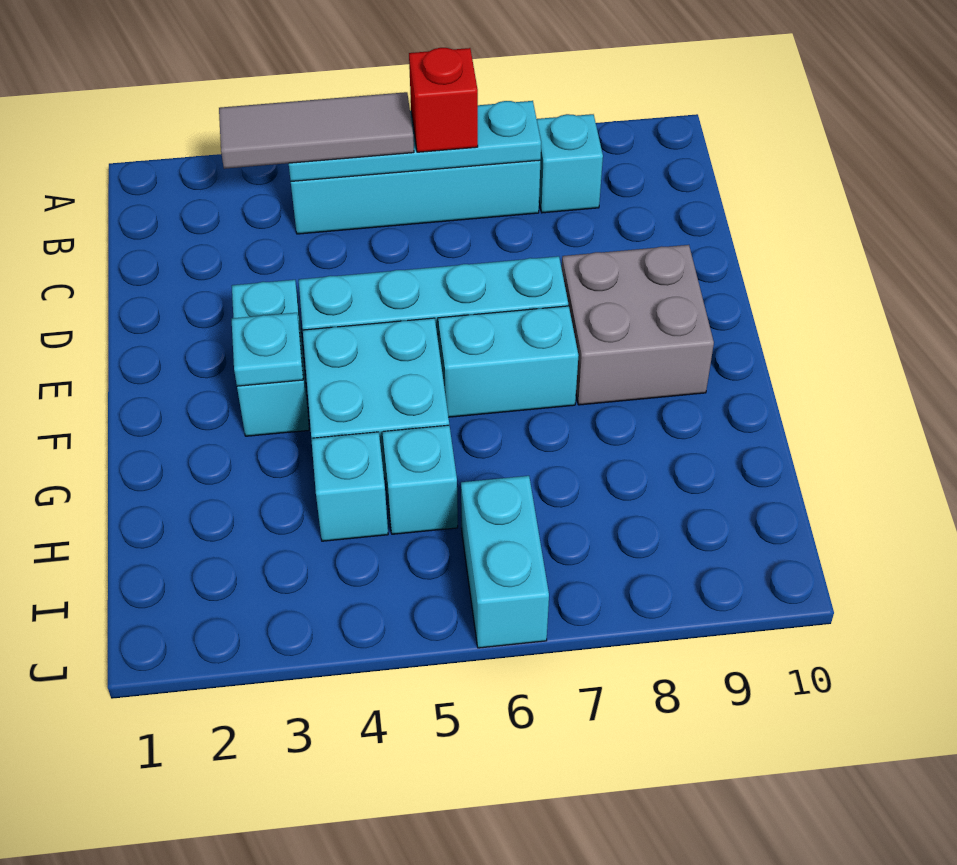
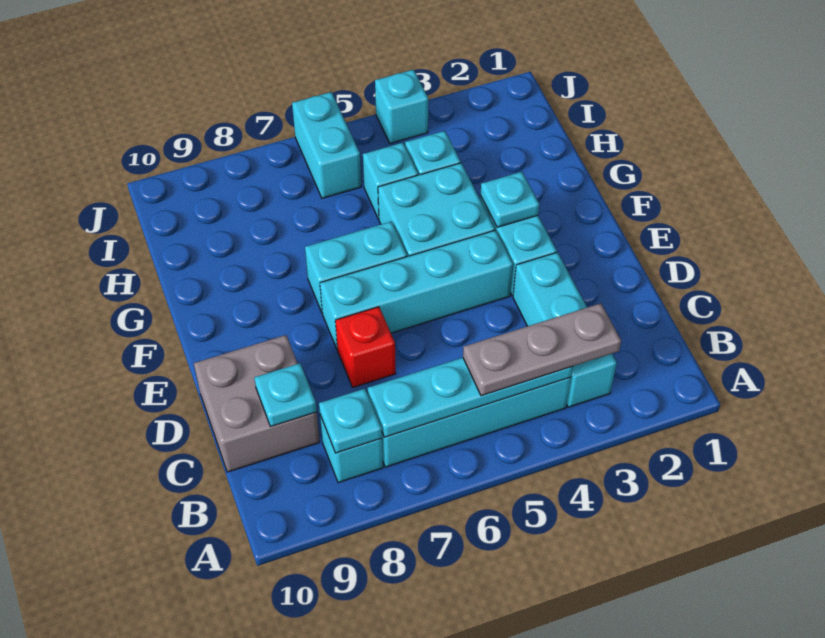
none -> cyan brick B3:D3 level 1
grey tile B3:B5 level 3 -> grey plate B3:B5 level 3
red brick B6 level 3 -> red brick D7 level 1
none -> cyan plate B8 level 2
none -> cyan plate C9 level 2
grey brick E8:F9 level 1 -> grey brick C9:D10 level 1
none -> cyan brick J4 level 1

